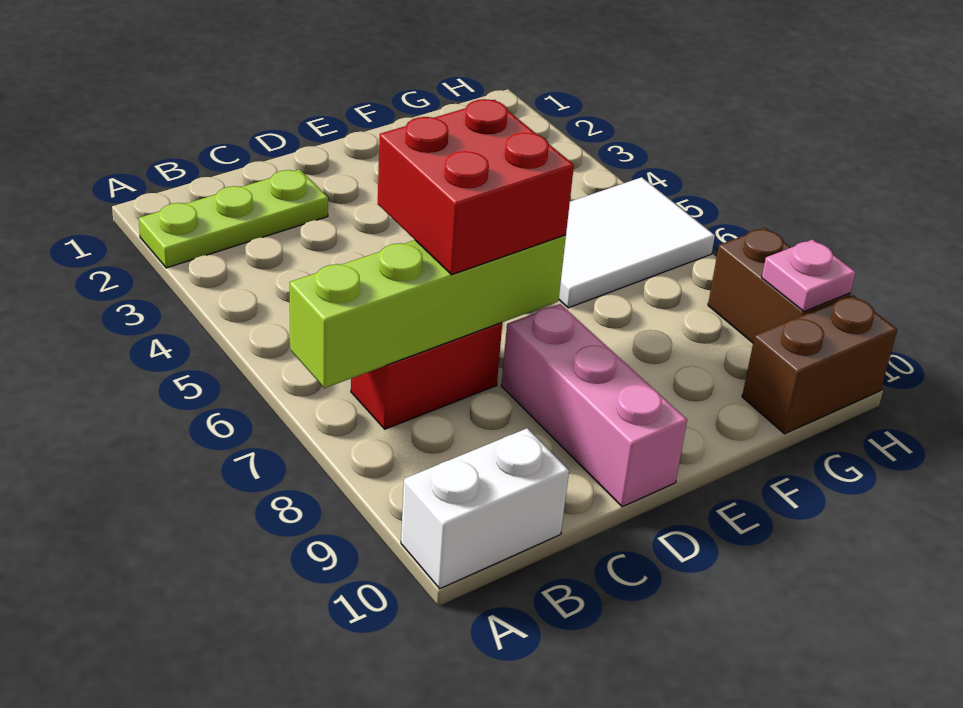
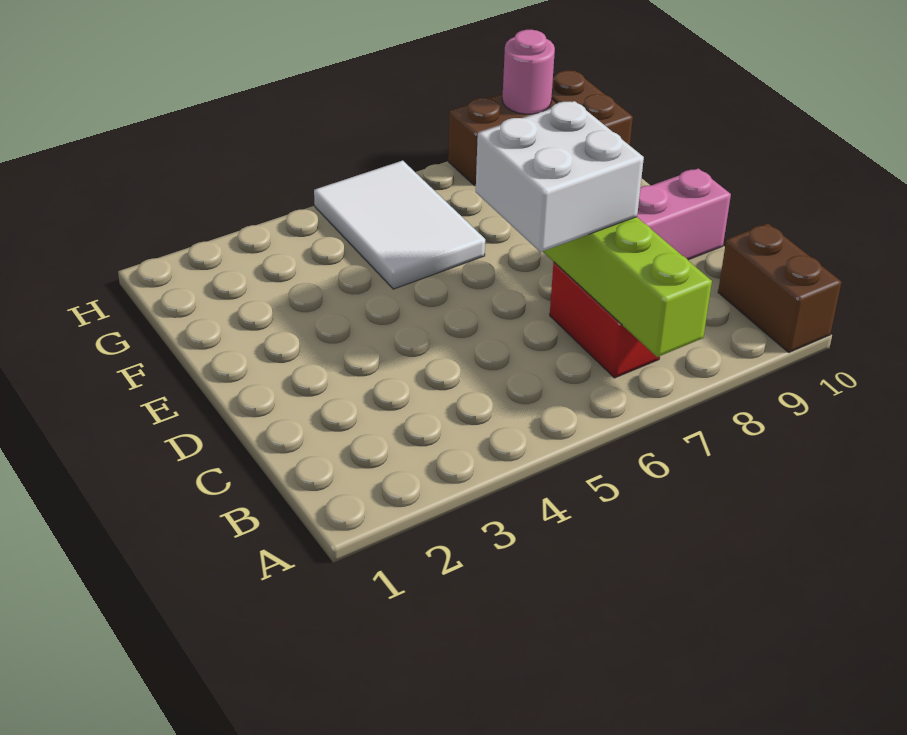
lime plate A2:C2 level 1 -> none
white brick A10:B10 level 1 -> brown brick A10:B10 level 1
red brick C6:D7 level 3 -> white brick C6:D7 level 3
pink plate H9 level 2 -> pink round brick H9 level 2

